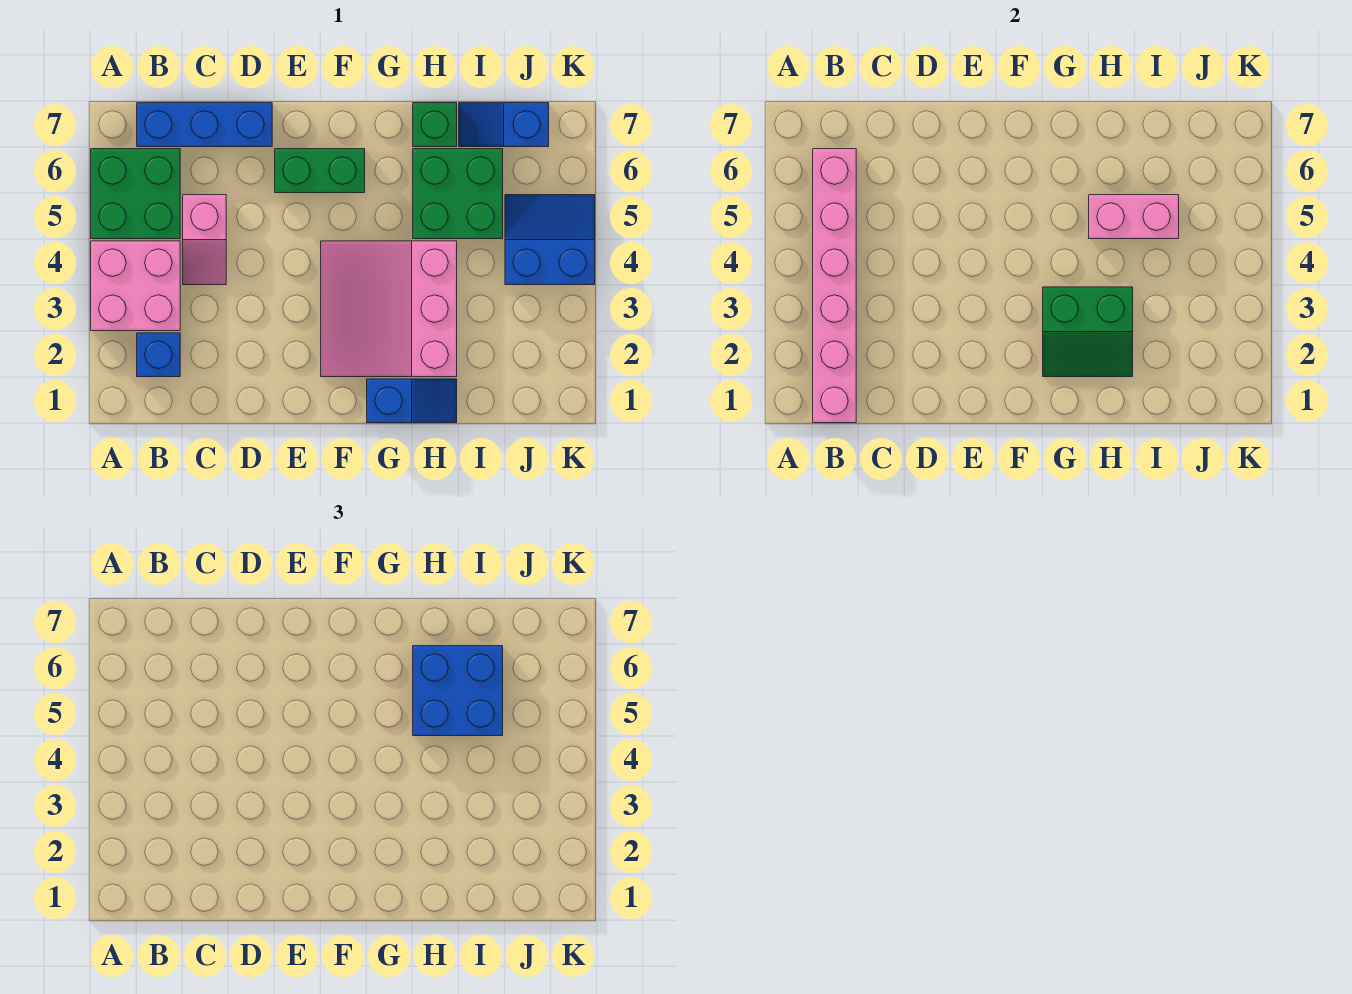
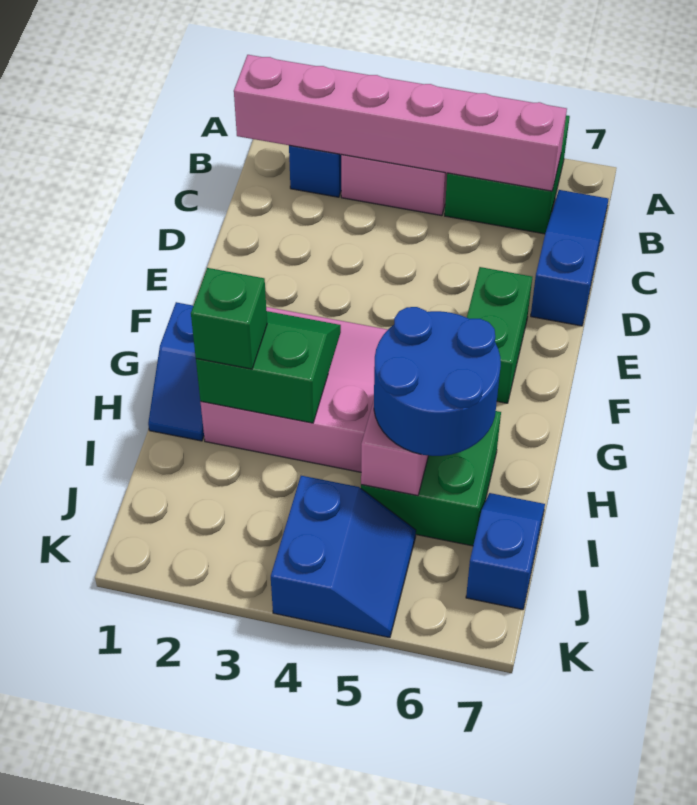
blue brick B7:D7 level 1 -> blue slope B7:D7 level 1 top D
pink slope C4:C5 level 1 top 5 -> none
green slope G2:H3 level 2 top 3 -> green slope G2:H3 level 2 top H
blue brick H5:I6 level 3 -> blue round brick H5:I6 level 3
green brick H7 level 1 -> green brick H2 level 3

